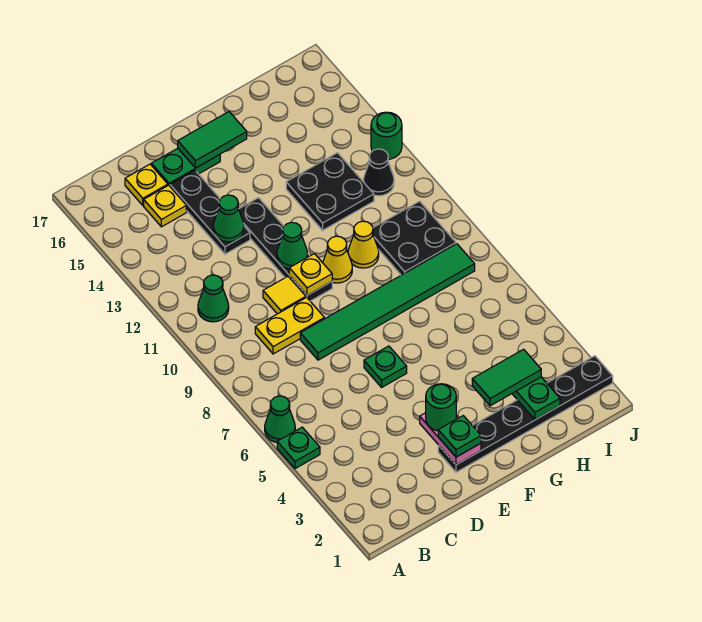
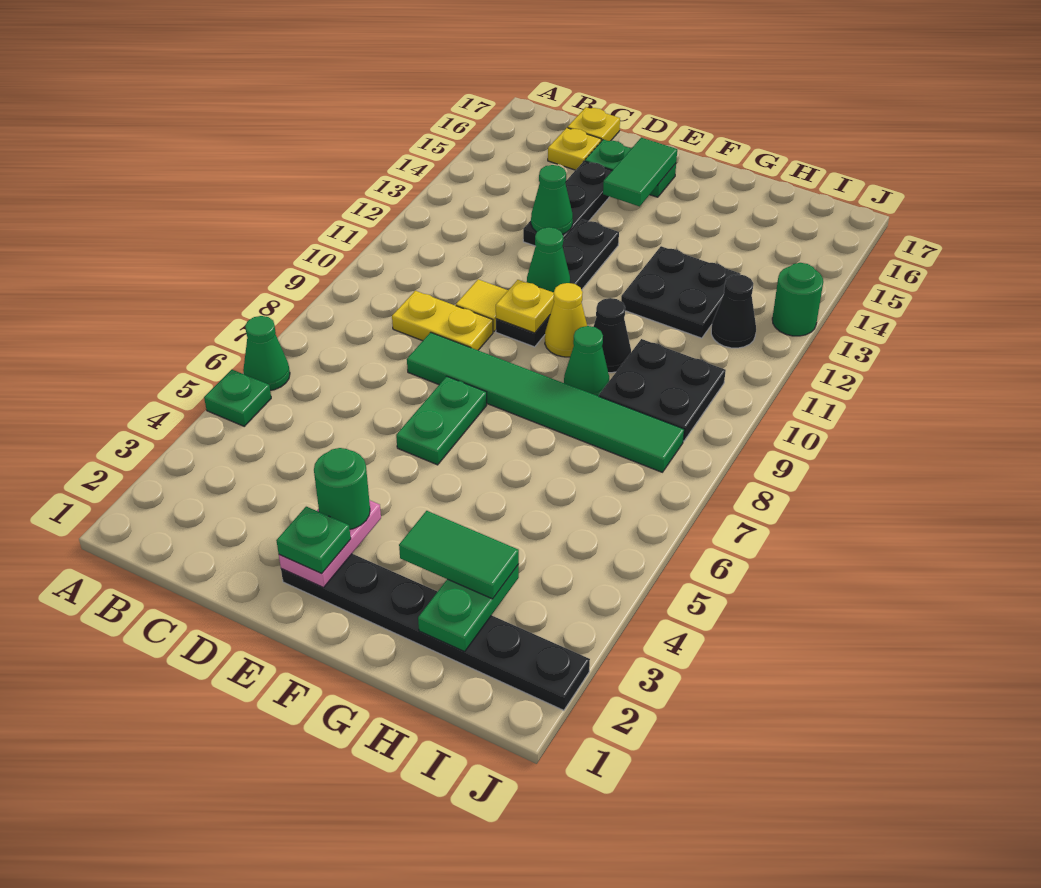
green cone B11 level 1 -> green cone G9 level 1
yellow plate C15 level 1 -> yellow plate C17 level 1
green plate E6 level 1 -> green plate E6:E7 level 1
green tile E16:F16 level 2 -> green tile E15:E16 level 2
yellow cone G10 level 1 -> black cone G10 level 1

